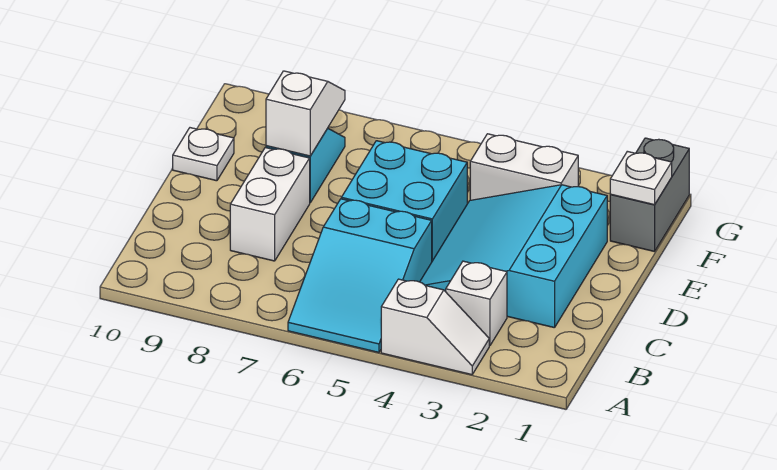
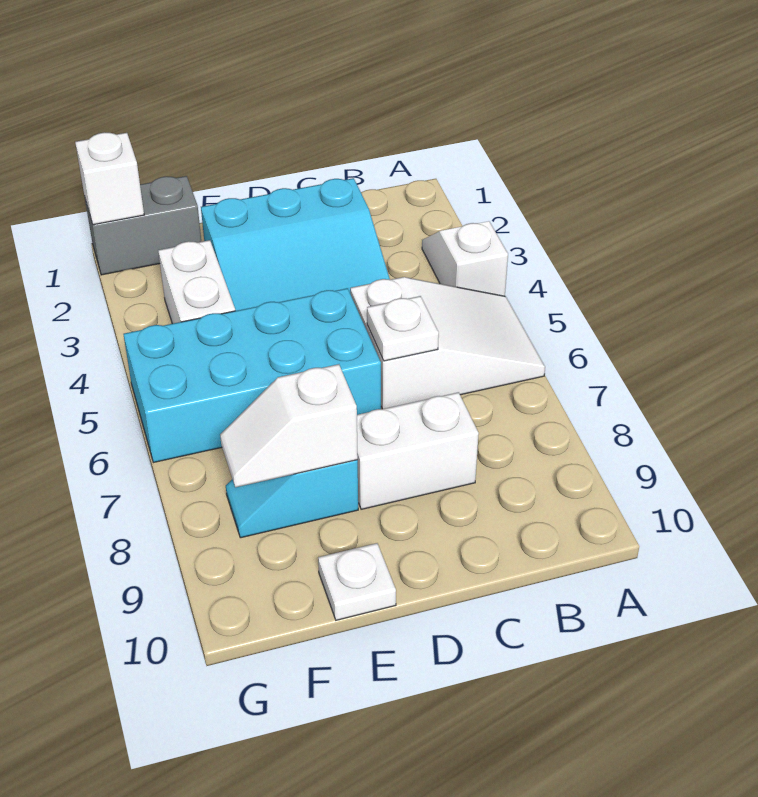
cyan slope A5:C6 level 1 top C -> white slope A5:C6 level 1 top C
white brick B3 level 1 -> white brick G1 level 2
cyan brick D5:E6 level 1 -> cyan brick D5:G6 level 1
white plate F1 level 2 -> white plate C6 level 2

